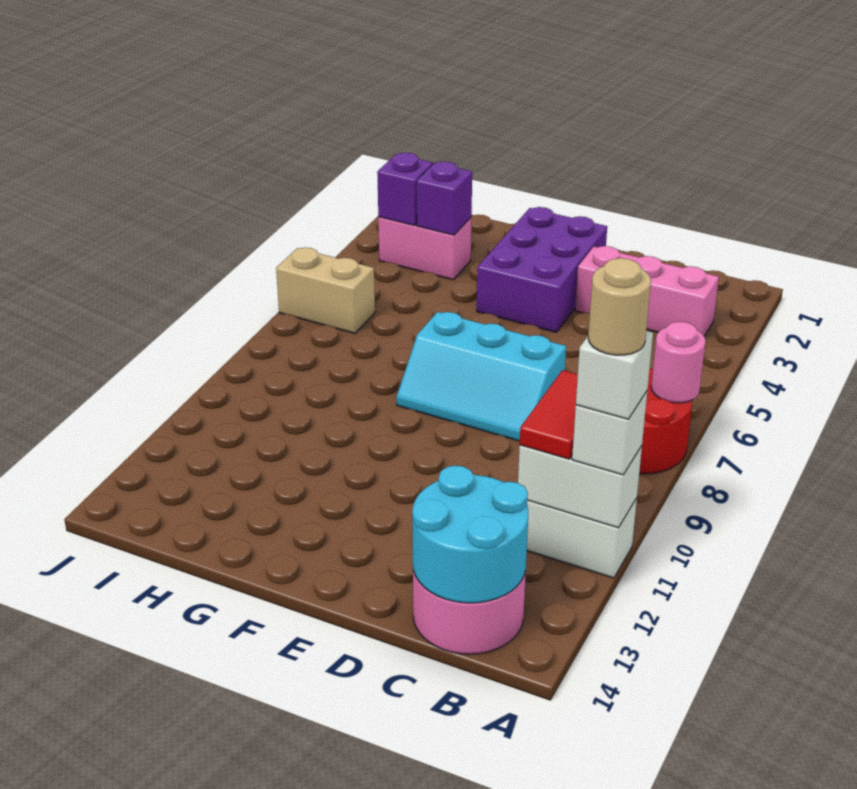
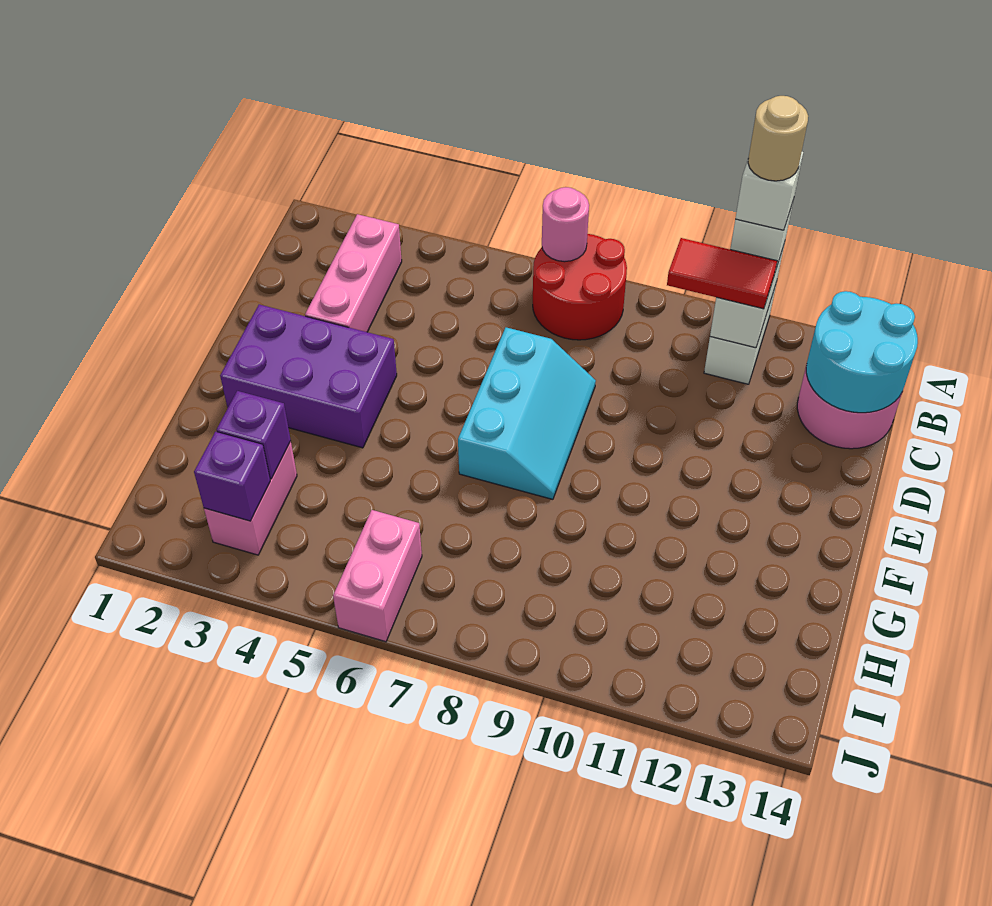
tan brick I6:J6 level 1 -> pink brick I6:J6 level 1

